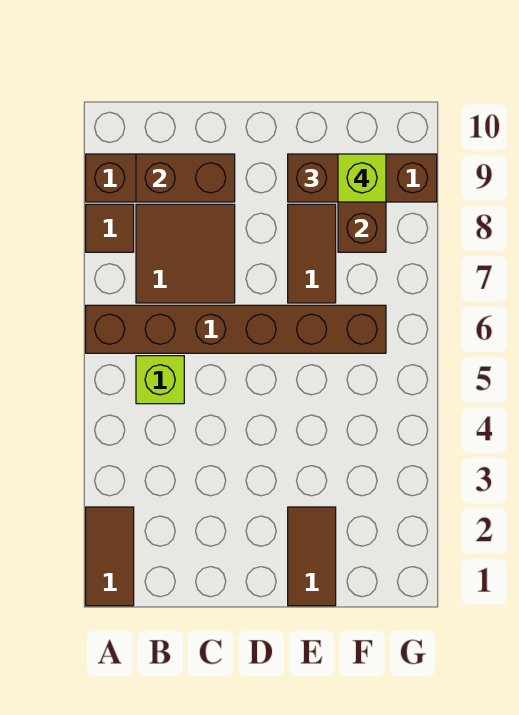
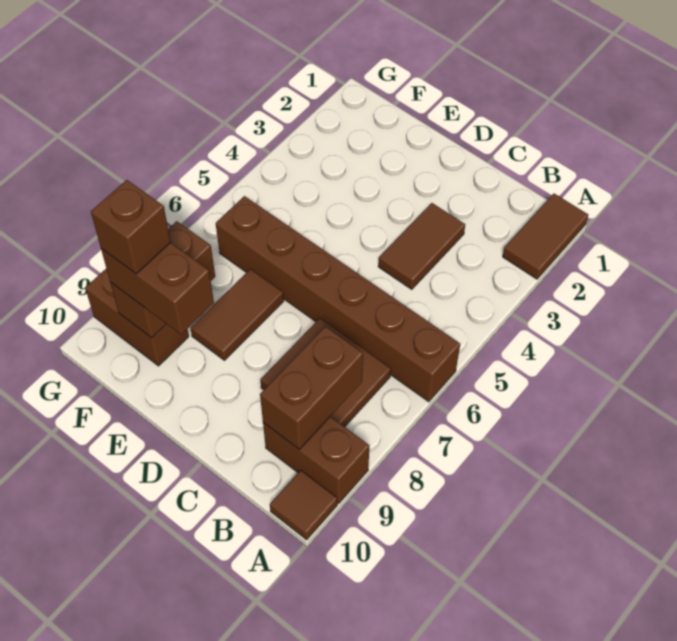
brown tile A8 level 1 -> brown tile A10 level 1
lime brick B5 level 1 -> none
brown brick B9:C9 level 2 -> brown brick B8:B9 level 2
brown tile E1:E2 level 1 -> brown tile C3:C4 level 1
lime brick F9 level 4 -> brown brick F9 level 4

